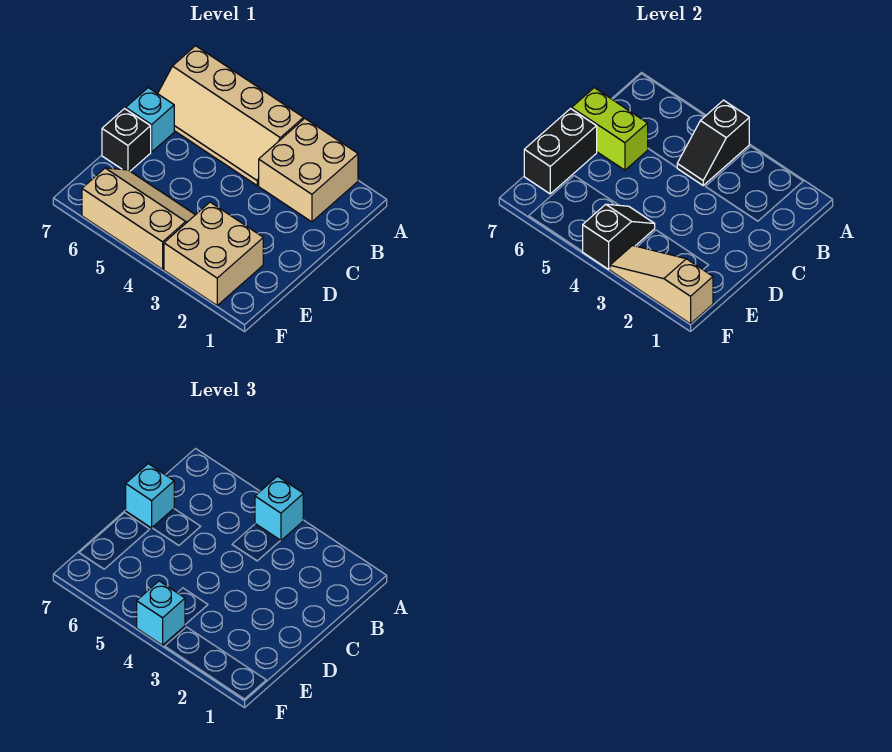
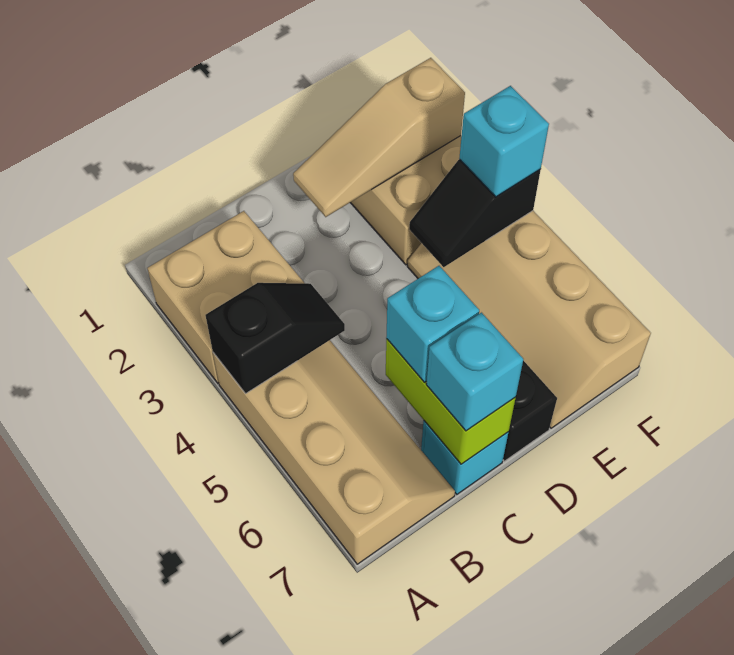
cyan brick A4 level 3 -> cyan brick C6 level 3
black brick D7:E7 level 2 -> none
tan slope E4:F6 level 1 top F -> tan slope E4:F7 level 1 top F
tan slope F1:F3 level 2 top 1 -> tan slope D2:F2 level 2 top F

